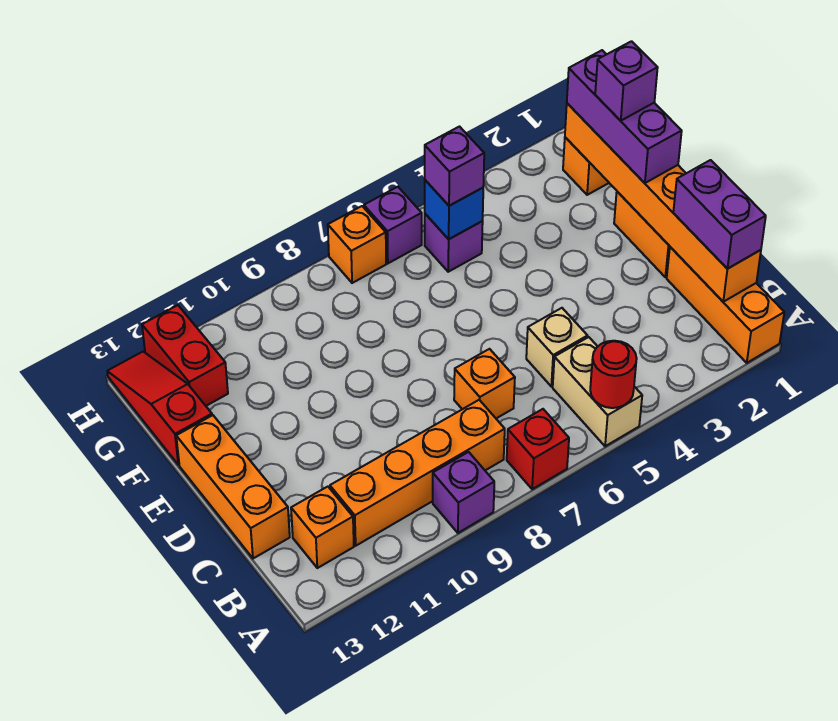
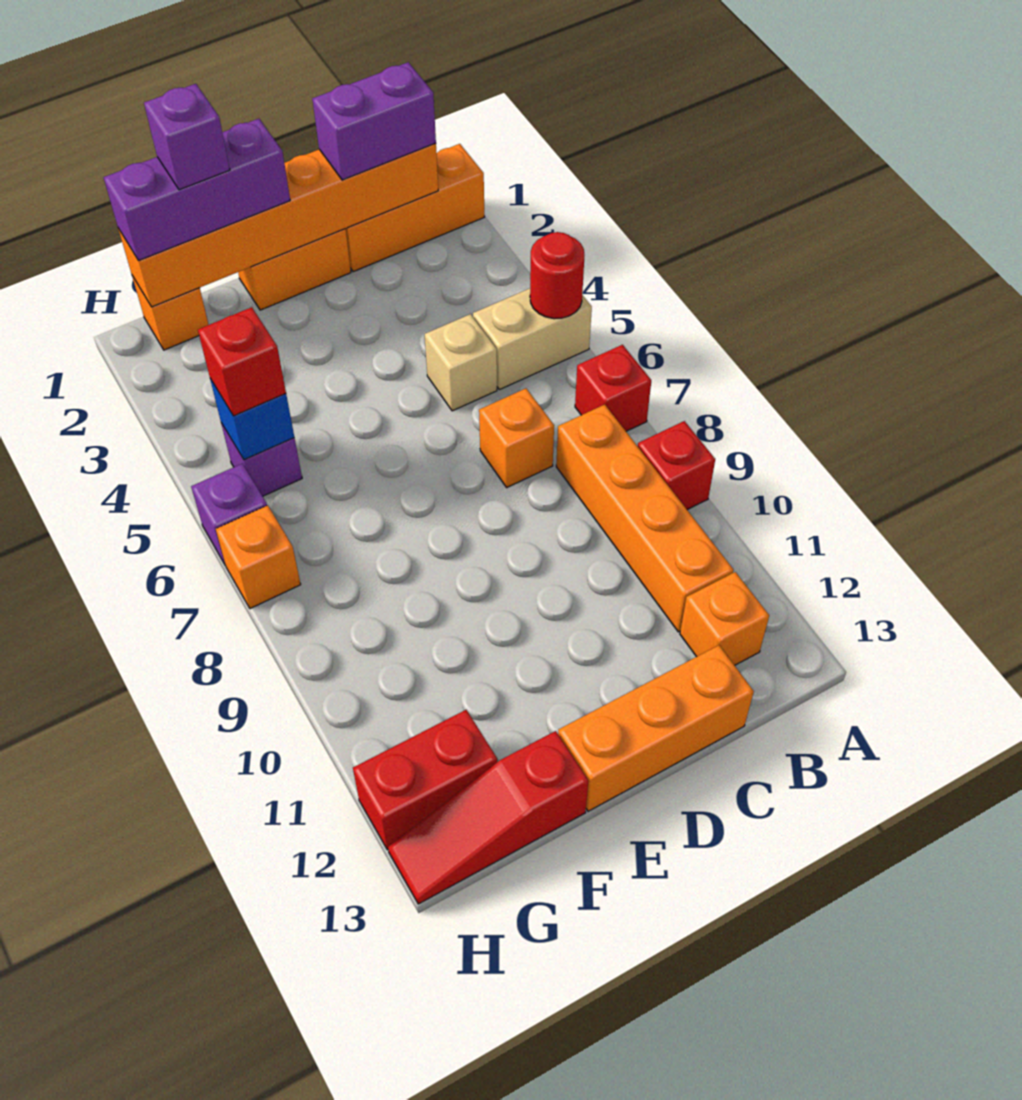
purple brick A9 level 1 -> red brick A9 level 1
purple brick G5 level 3 -> red brick G5 level 3

